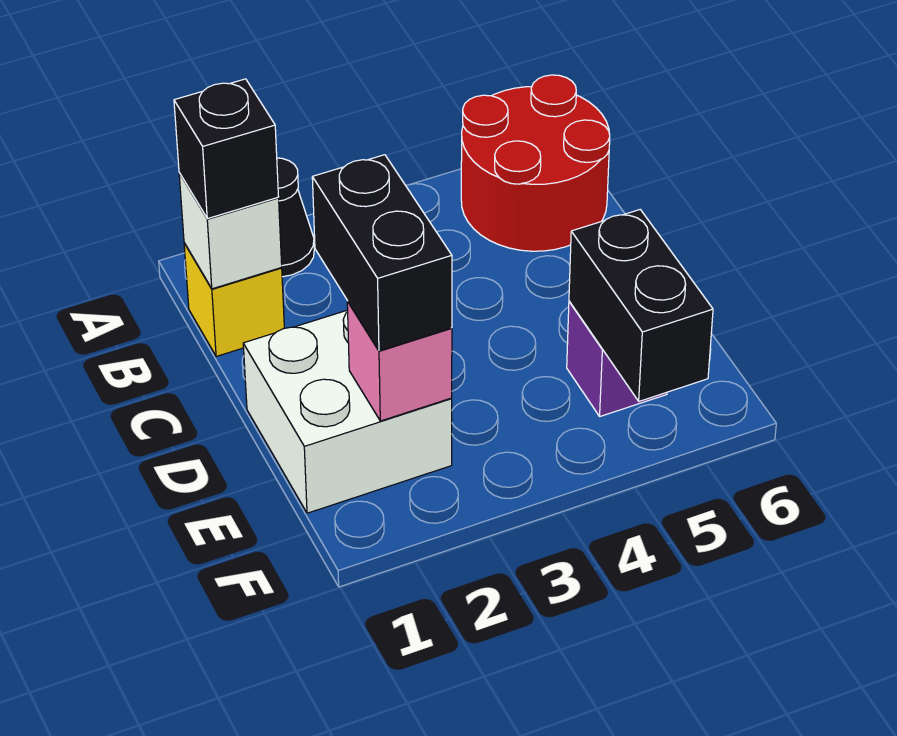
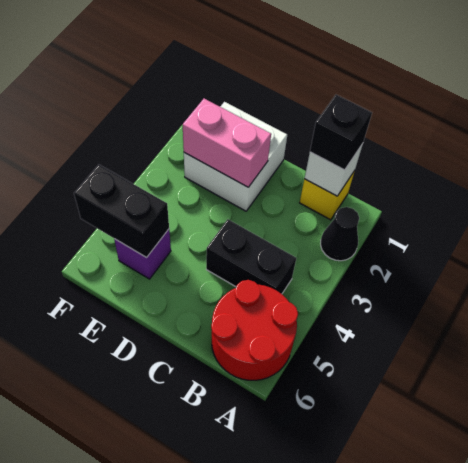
black brick D2:E2 level 3 -> black brick B4:C4 level 1
pink brick E2 level 2 -> pink brick D2:E2 level 2

